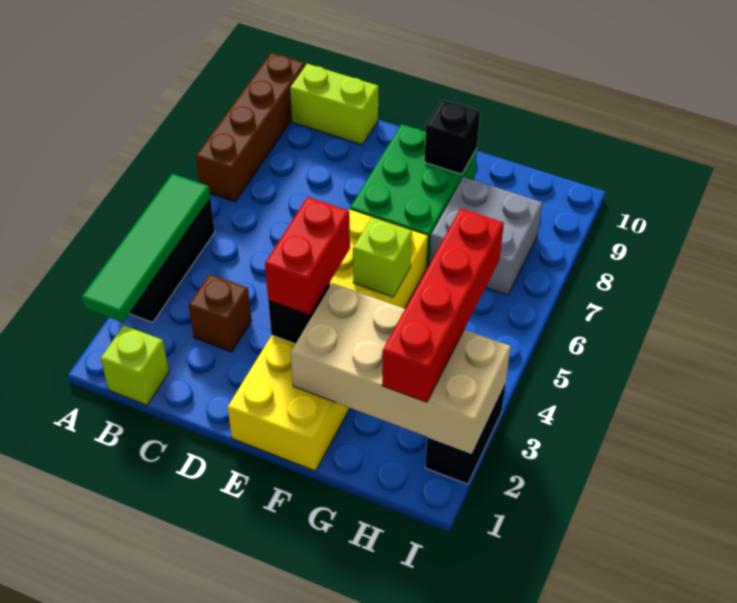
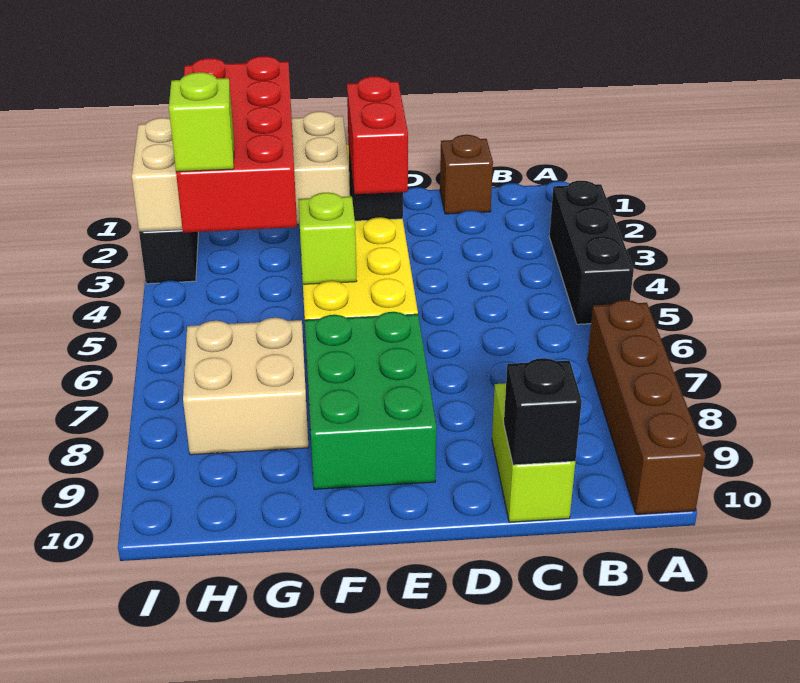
green tile A2:A5 level 2 -> none
lime brick B1 level 1 -> lime brick H5 level 4
lime brick B10:C10 level 1 -> lime brick C9:C10 level 1
brown brick C3 level 1 -> brown brick C1 level 1
black brick F9 level 2 -> black brick C10 level 2
grey brick G7:H8 level 1 -> tan brick G7:H8 level 1
red brick H2:H5 level 3 -> red brick G2:H5 level 3

